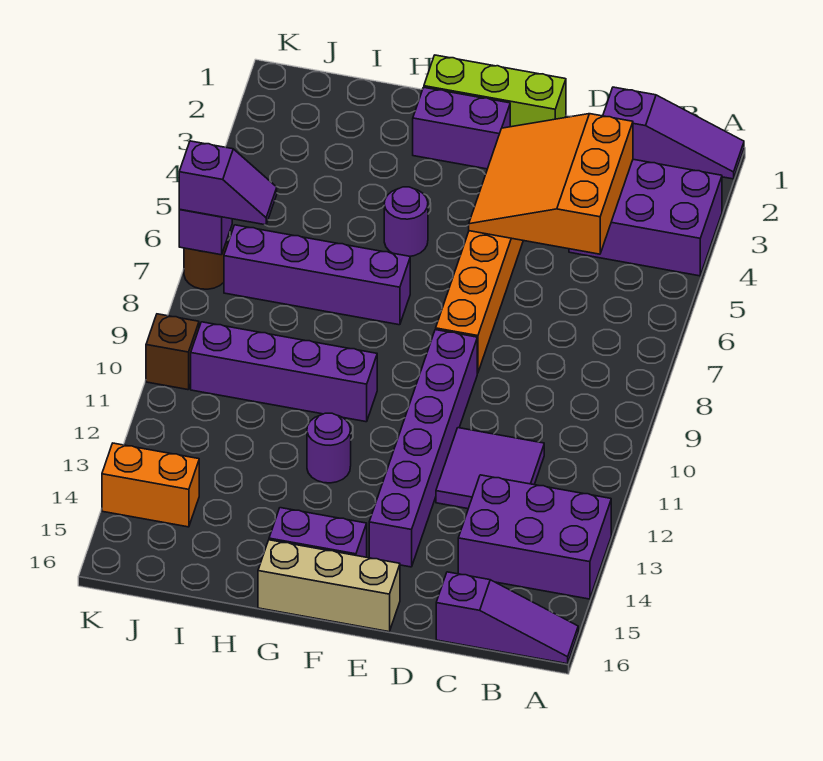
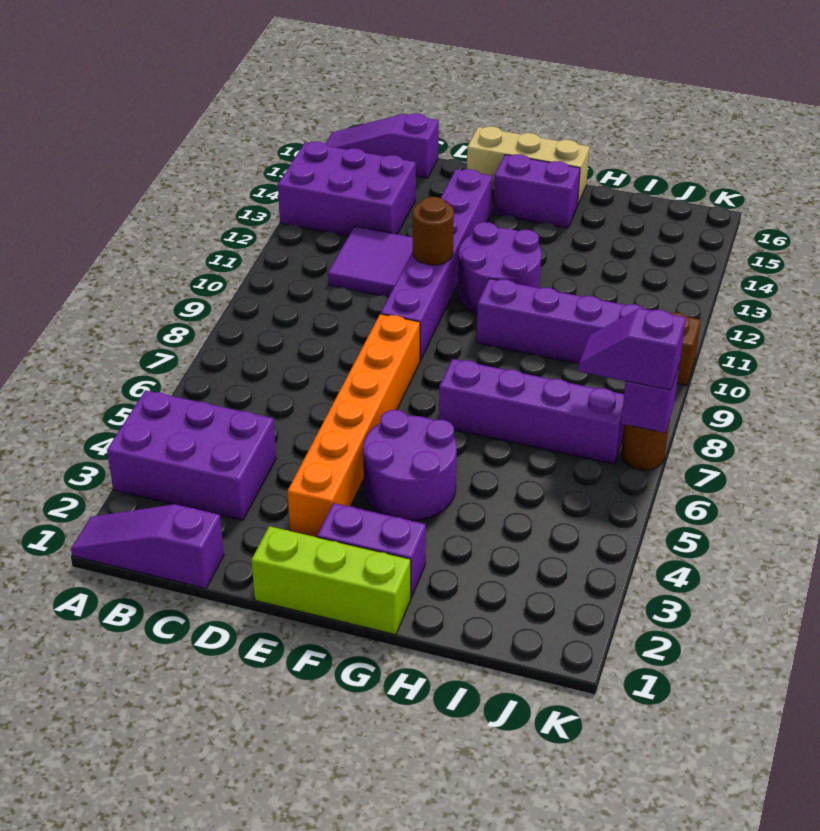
orange slope C3:E5 level 2 top C -> none
none -> brown round brick E11 level 2
purple round brick G5 level 1 -> purple round brick F4:G5 level 1
purple round brick G12 level 1 -> purple round brick F11:G12 level 1
orange brick J14:K14 level 1 -> none

